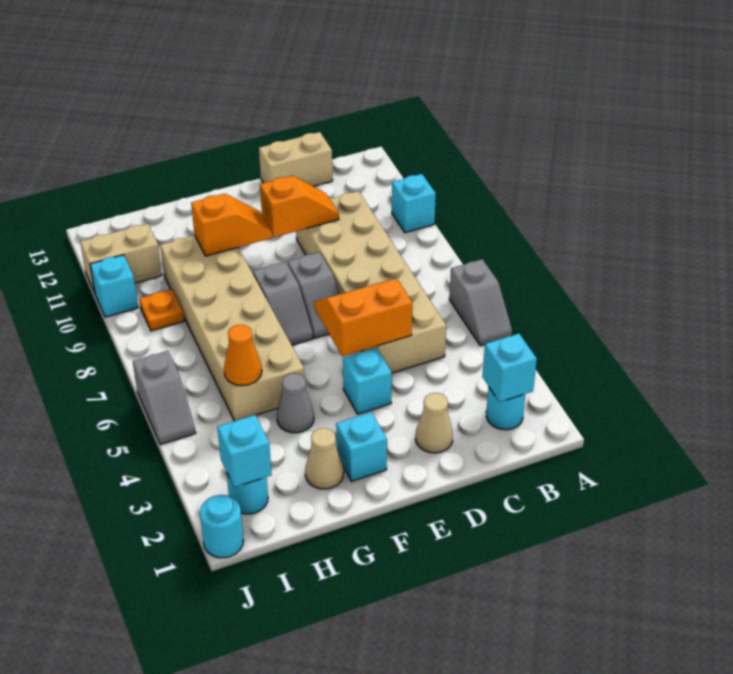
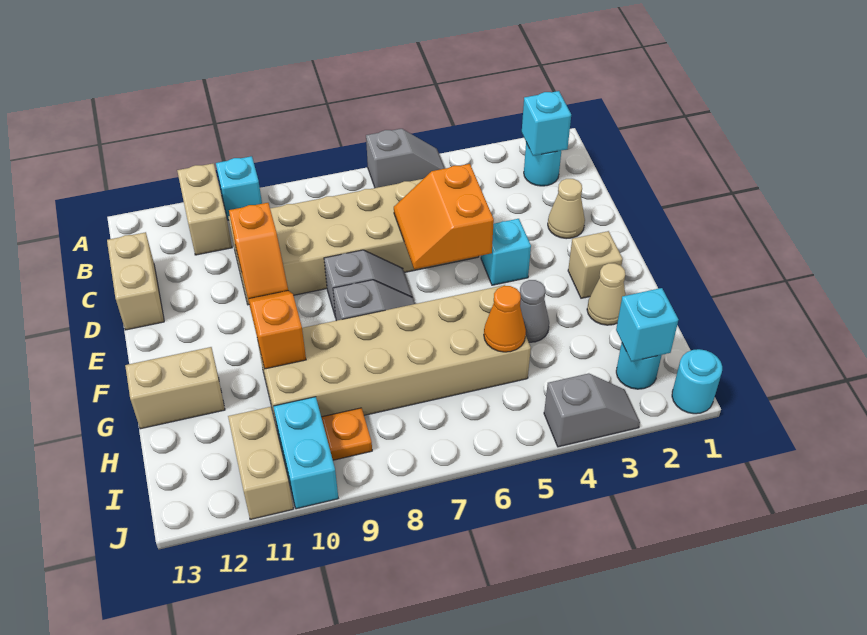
none -> tan brick A11:B11 level 1
orange slope D10:E10 level 2 top E -> orange slope D10:E10 level 2 top D
cyan brick F2 level 1 -> tan brick F2 level 1
none -> tan brick G12:G13 level 1
grey slope J5:J6 level 1 top 6 -> grey slope J3:J4 level 1 top 4
cyan brick J10 level 1 -> cyan brick I10:J10 level 1

